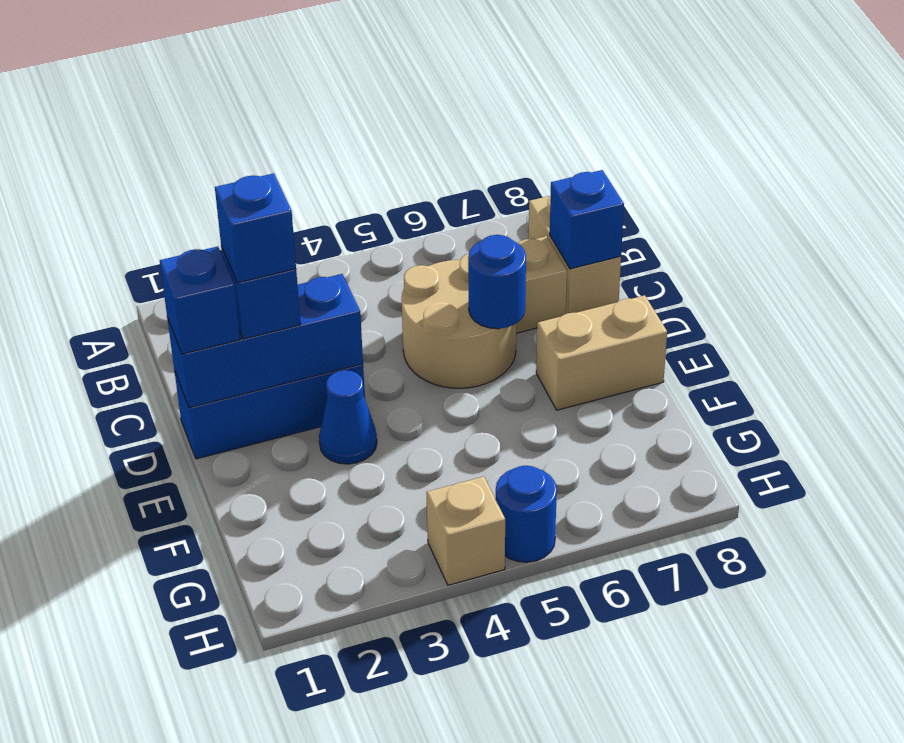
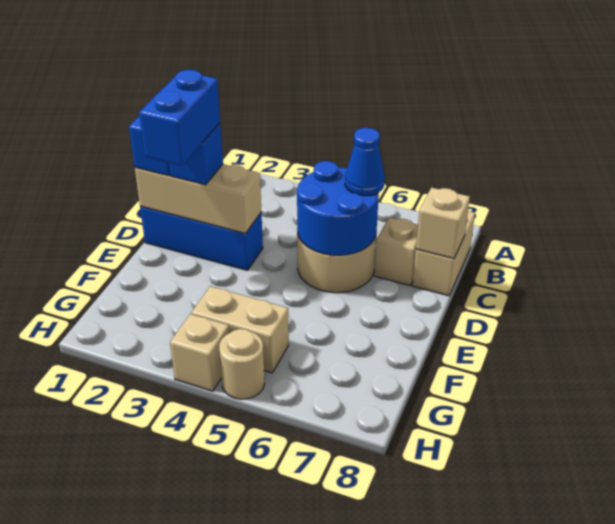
blue brick C8 level 2 -> tan brick C8 level 2
blue brick D1:D3 level 2 -> tan brick D1:D3 level 2
blue brick D2 level 4 -> blue brick D2:E2 level 4
blue round brick D6 level 2 -> blue round brick C5:D6 level 2
blue cone E3 level 1 -> blue cone C6 level 3
tan brick E7:E8 level 1 -> tan brick G4:G5 level 1
blue round brick H5 level 1 -> tan round brick H5 level 1

